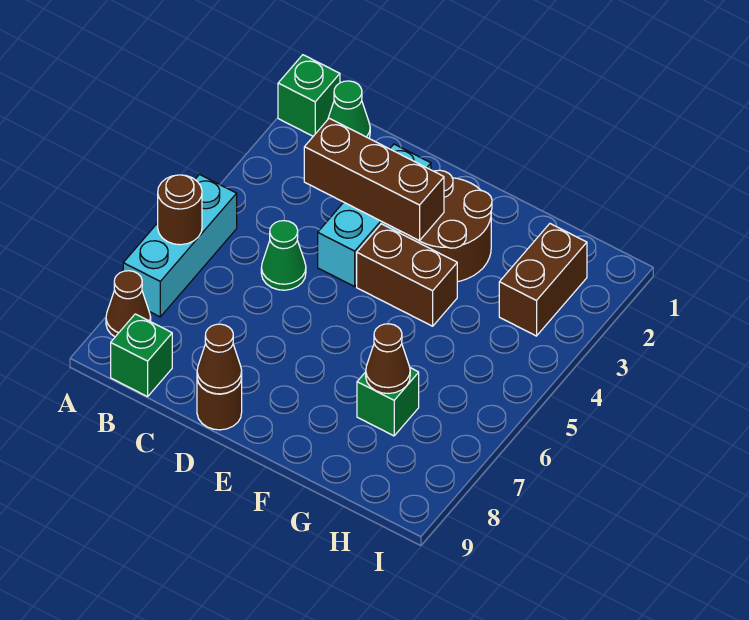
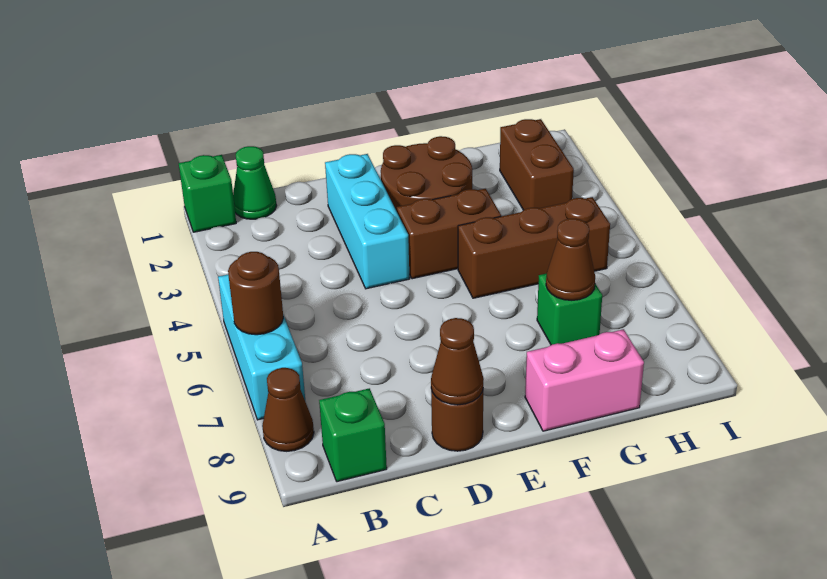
brown brick C3:E3 level 2 -> brown brick F5:H5 level 1
green cone C5 level 1 -> none
none -> pink brick F9:G9 level 1

